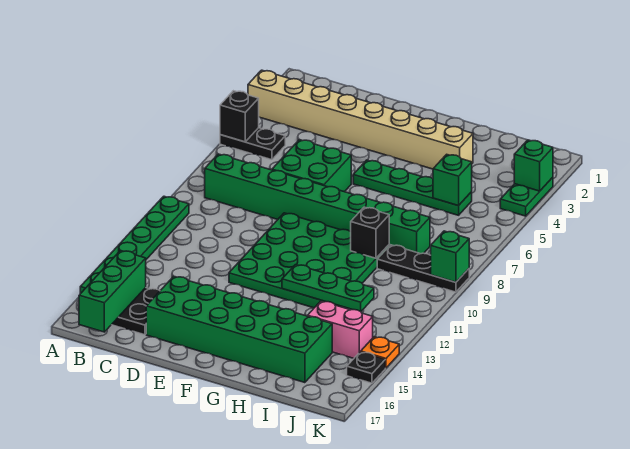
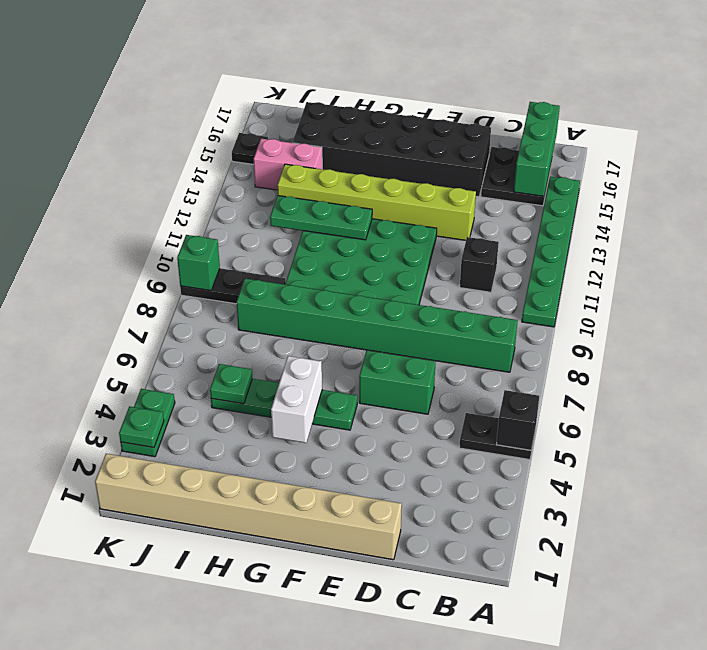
tan brick A3:H3 level 1 -> tan brick D1:K1 level 1
green brick D6:E7 level 1 -> green brick D6:E6 level 1
none -> lime brick D13:I13 level 1
green brick D15:I16 level 1 -> black brick D15:I16 level 1
none -> white brick G4:G5 level 2
black brick H9 level 2 -> black brick C11 level 1
green brick I5 level 2 -> green plate I5 level 2
green brick K3 level 2 -> green plate K3 level 2
orange plate K14 level 1 -> none

